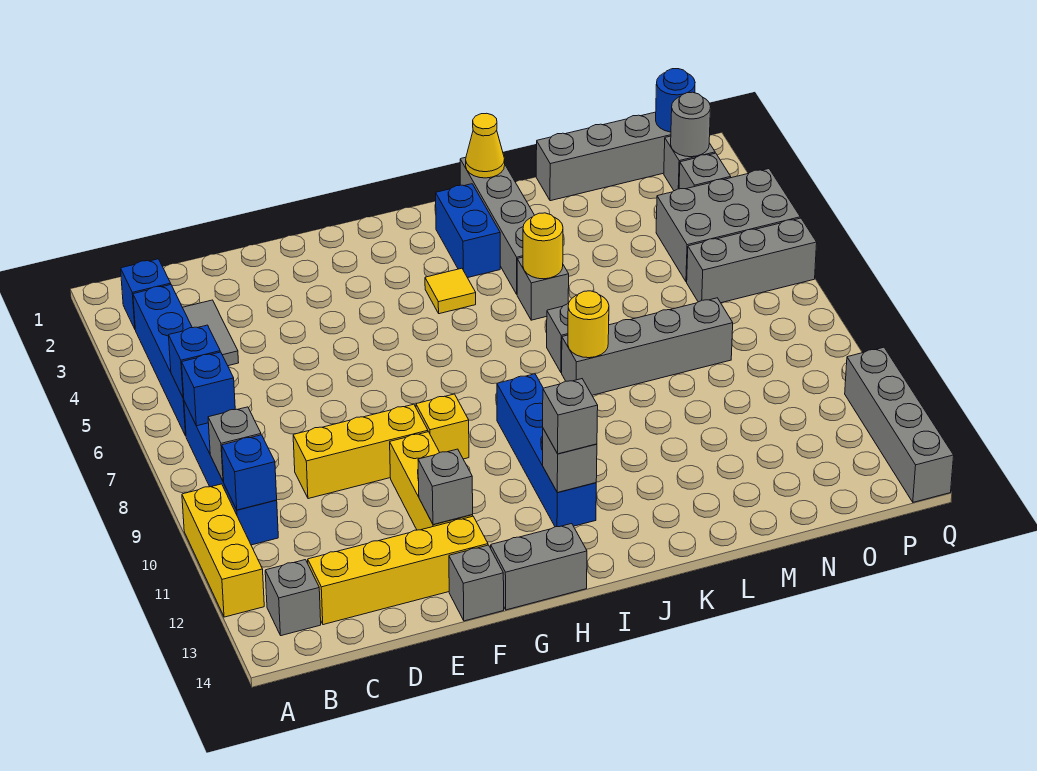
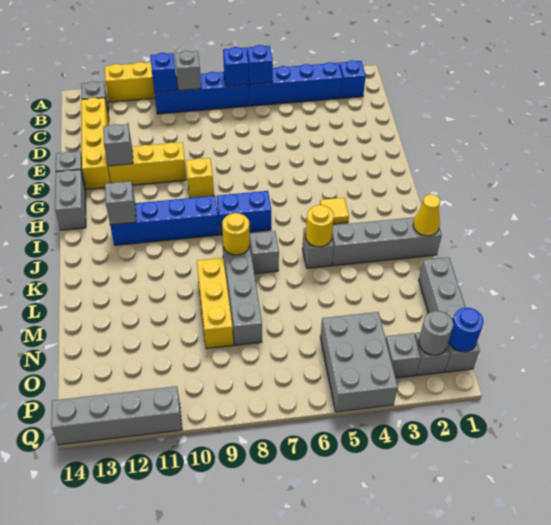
grey tile C3:C4 level 1 -> none
yellow brick D9:F9 level 1 -> yellow brick L9:N9 level 1
grey brick I12 level 3 -> none
blue brick J2:J3 level 1 -> blue brick I7:I8 level 1
grey brick O6:Q6 level 1 -> none

